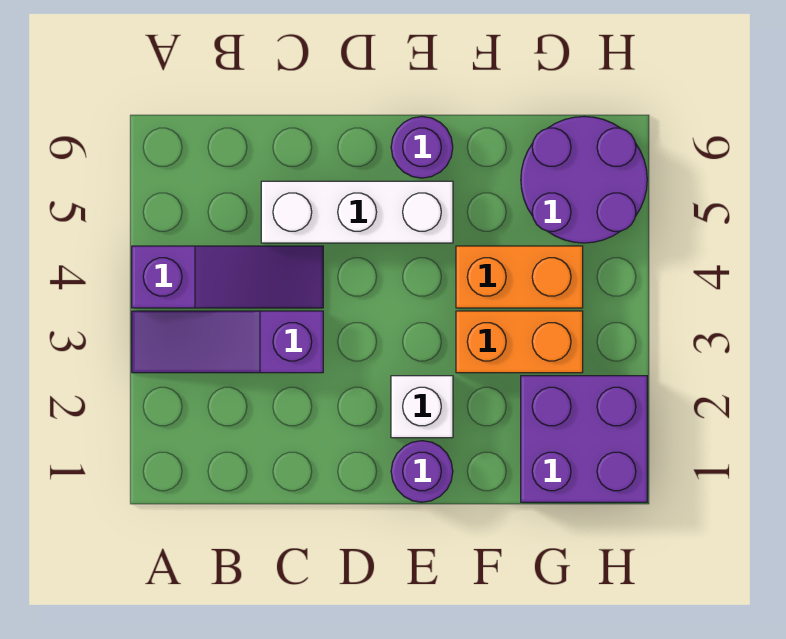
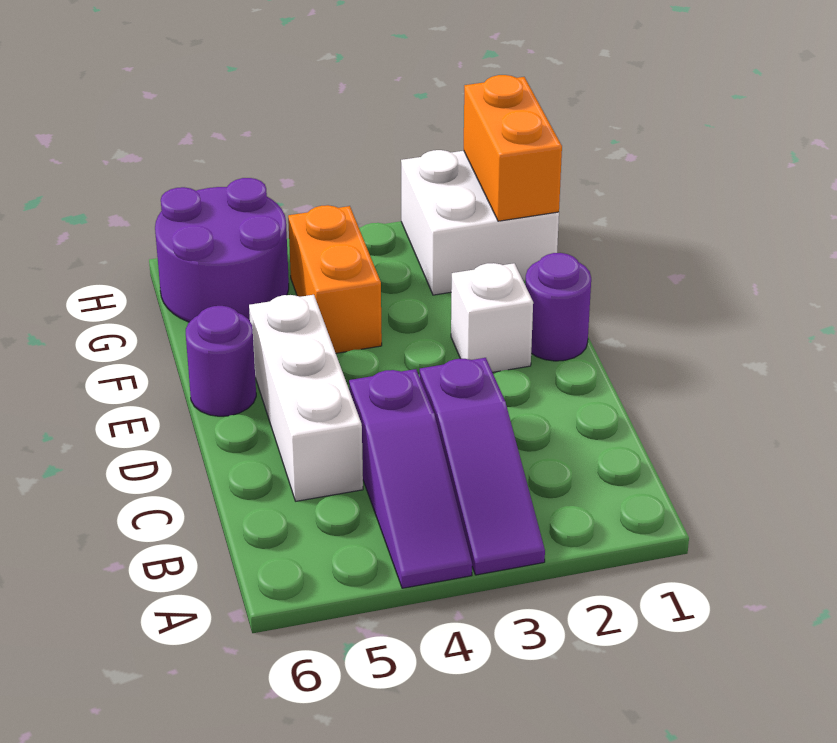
purple slope A4:C4 level 1 top A -> purple slope A4:C4 level 1 top C
orange brick F3:G3 level 1 -> orange brick G1:H1 level 2
purple brick G1:H2 level 1 -> white brick G1:H2 level 1

